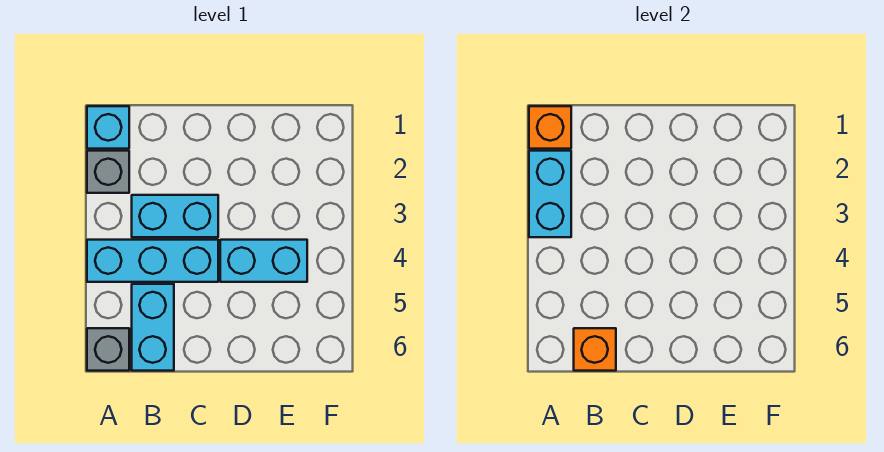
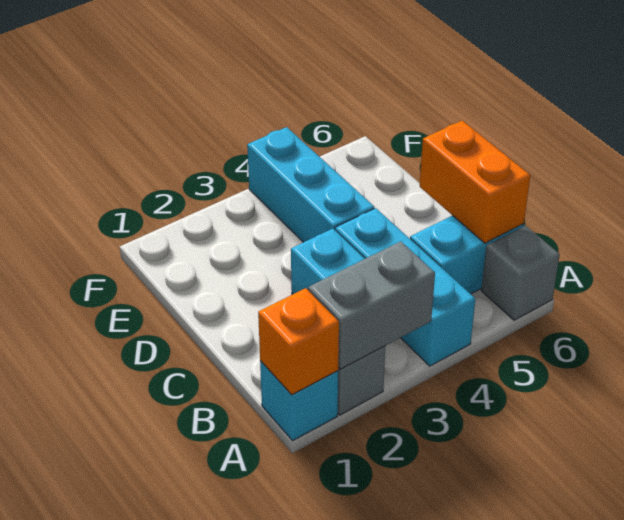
cyan brick A2:A3 level 2 -> grey brick A2:A3 level 2
orange brick B6 level 2 -> orange brick B6:C6 level 2
cyan brick D4:E4 level 1 -> cyan brick D4:F4 level 1

